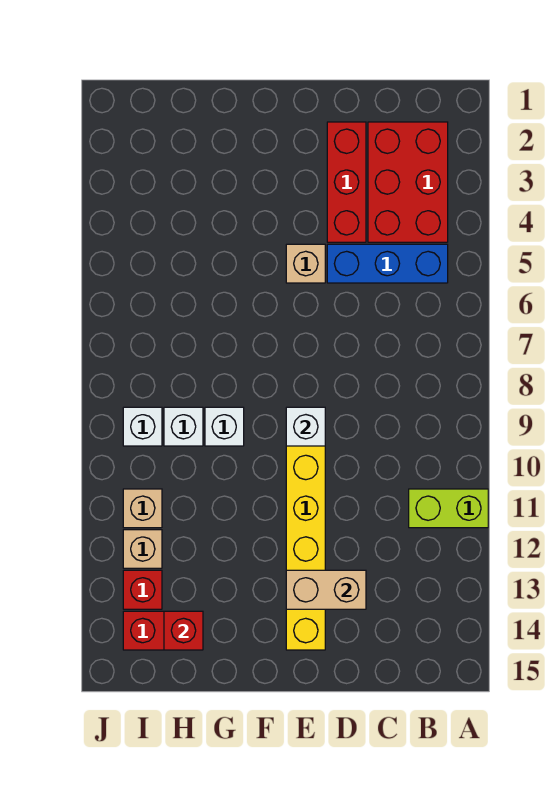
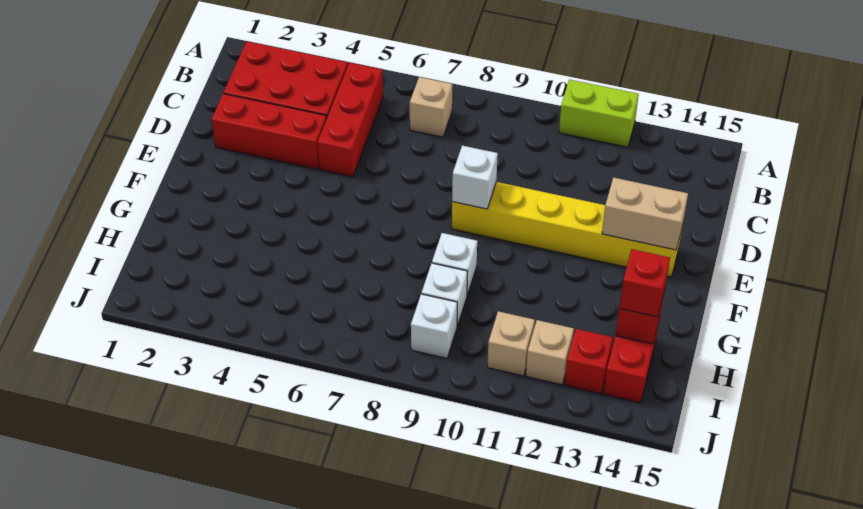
lime brick A11:B11 level 1 -> lime brick A11:A12 level 1
blue brick B5:D5 level 1 -> red brick B5:D5 level 1
tan brick D13:E13 level 2 -> tan brick E13:E14 level 2
tan brick E5 level 1 -> tan brick B7 level 1
none -> red brick H14 level 3

